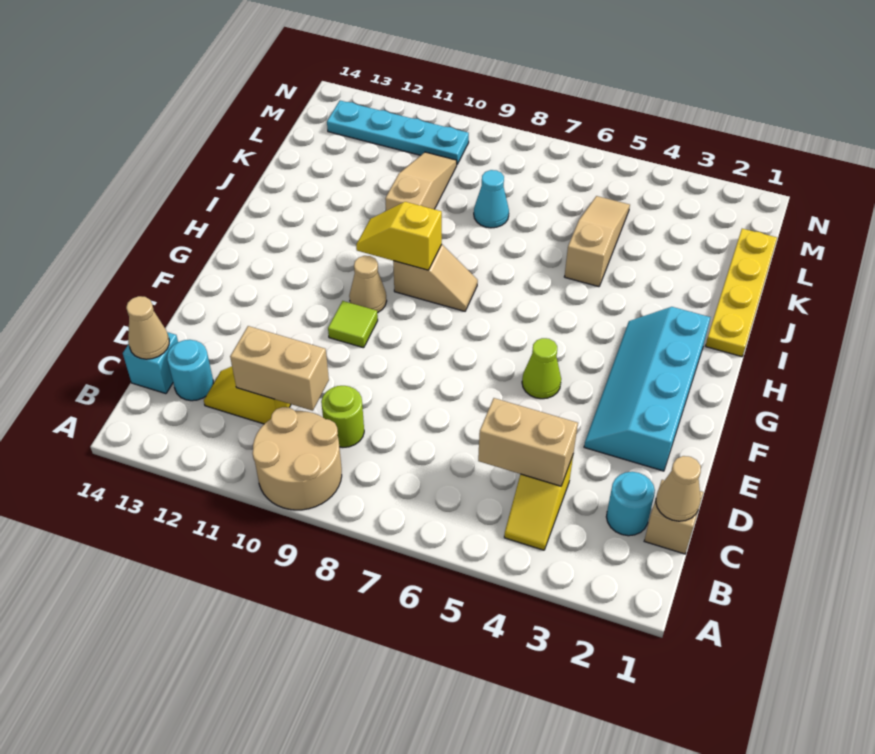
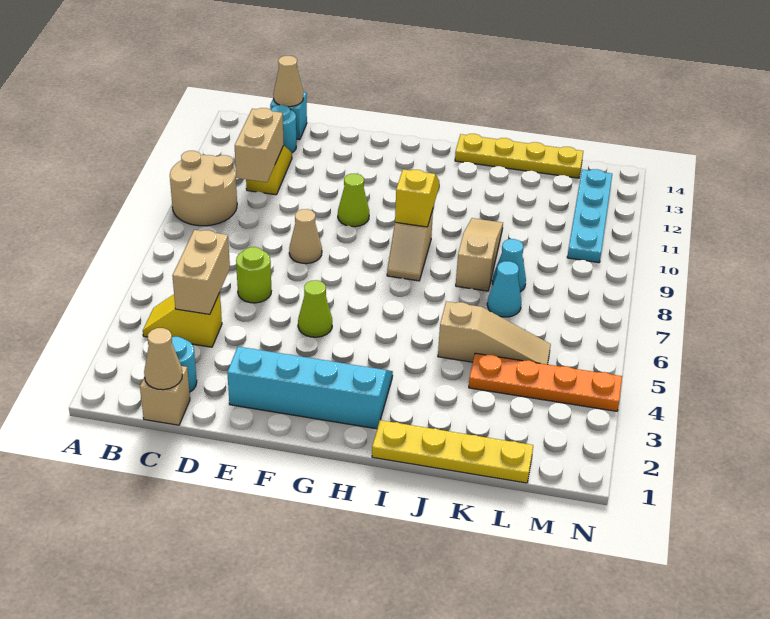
lime round brick C9 level 1 -> lime round brick D6 level 1
lime tile F10 level 1 -> lime cone F10 level 1
tan cone G10 level 1 -> tan cone E8 level 1
none -> yellow plate I14:L14 level 1
tan slope J10:L10 level 1 top J -> tan slope J8:J10 level 1 top 8
none -> orange plate K4:N4 level 1
none -> cyan cone K7 level 1

